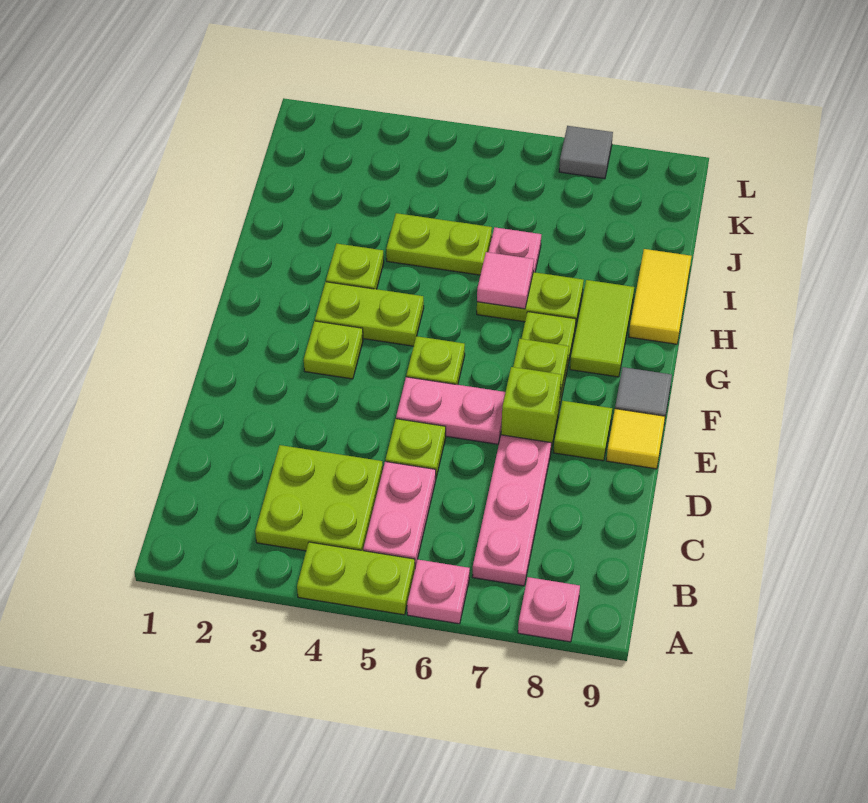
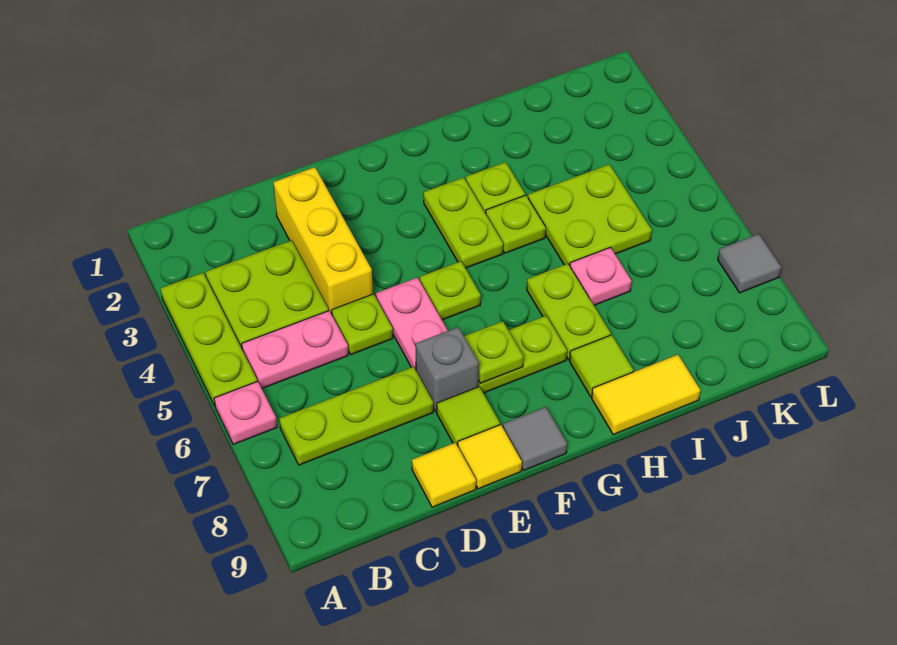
lime plate A4:A5 level 1 -> lime plate A3:A5 level 1
pink plate A8 level 1 -> none
pink plate B7:D7 level 1 -> lime plate B7:D7 level 1
none -> yellow brick D2:D4 level 1
none -> yellow tile D9 level 1
lime brick E7 level 1 -> grey brick E7 level 1
lime plate F3 level 1 -> lime plate H4 level 1
lime tile G8:H8 level 1 -> lime tile H8 level 1
pink tile H6 level 2 -> none
lime plate I4:I5 level 1 -> lime plate I4:J5 level 1

